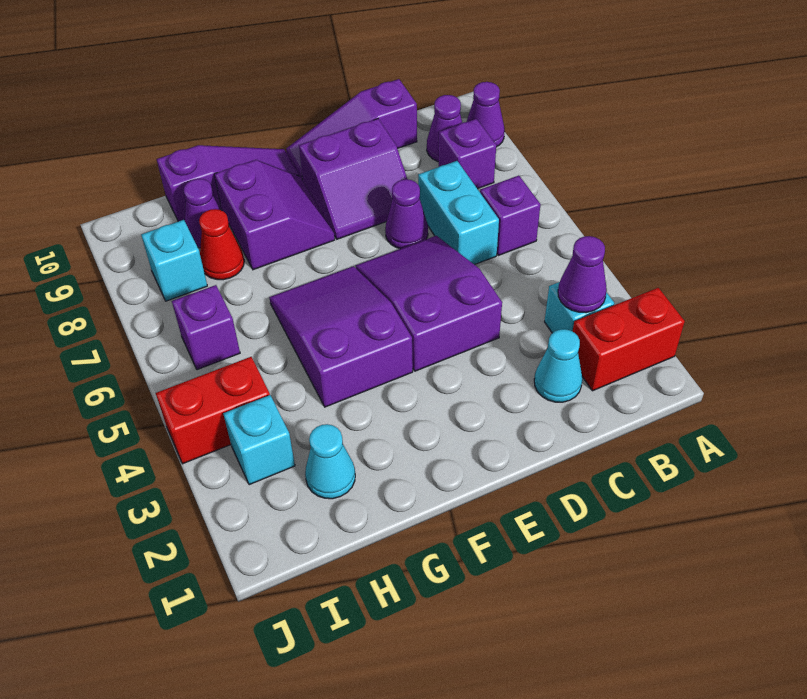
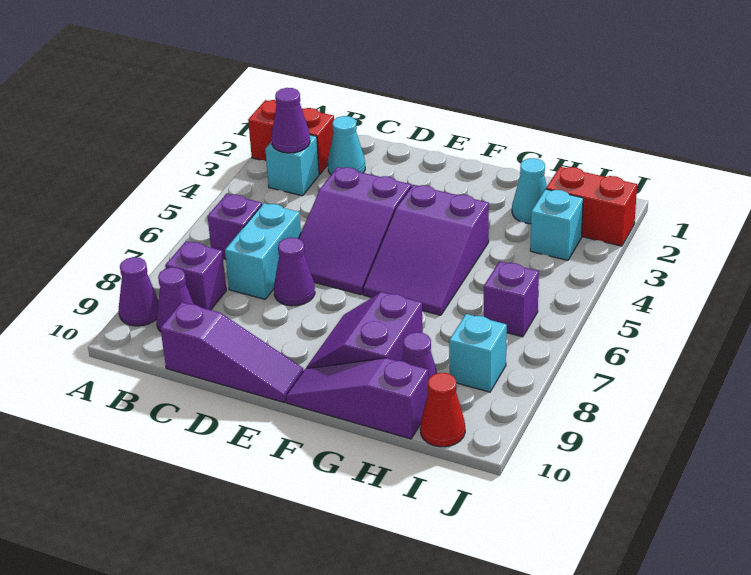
purple slope D8:E9 level 1 top 9 -> none
red cone H8 level 1 -> red cone I10 level 1
red brick I4:J4 level 1 -> red brick I2:J2 level 1

